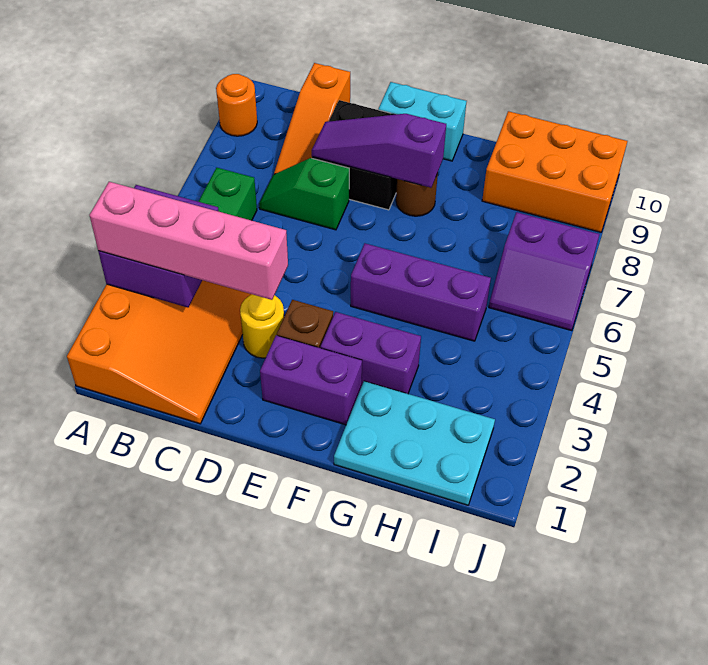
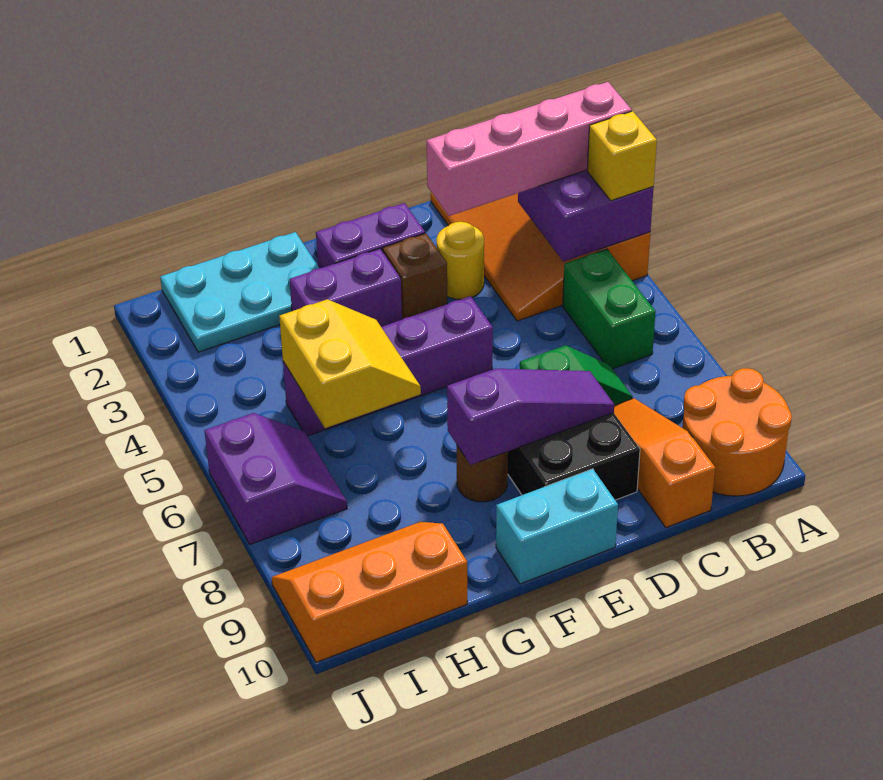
none -> yellow brick A4 level 3
orange round brick A9 level 1 -> orange round brick A9:B10 level 1
purple brick F5:H5 level 1 -> purple brick E5:H5 level 1
none -> yellow slope G5:H6 level 2 top H
orange brick H9:J10 level 1 -> orange slope H9:J10 level 1 top 10
purple slope I6:J7 level 1 top 7 -> purple slope I6:J7 level 1 top J

